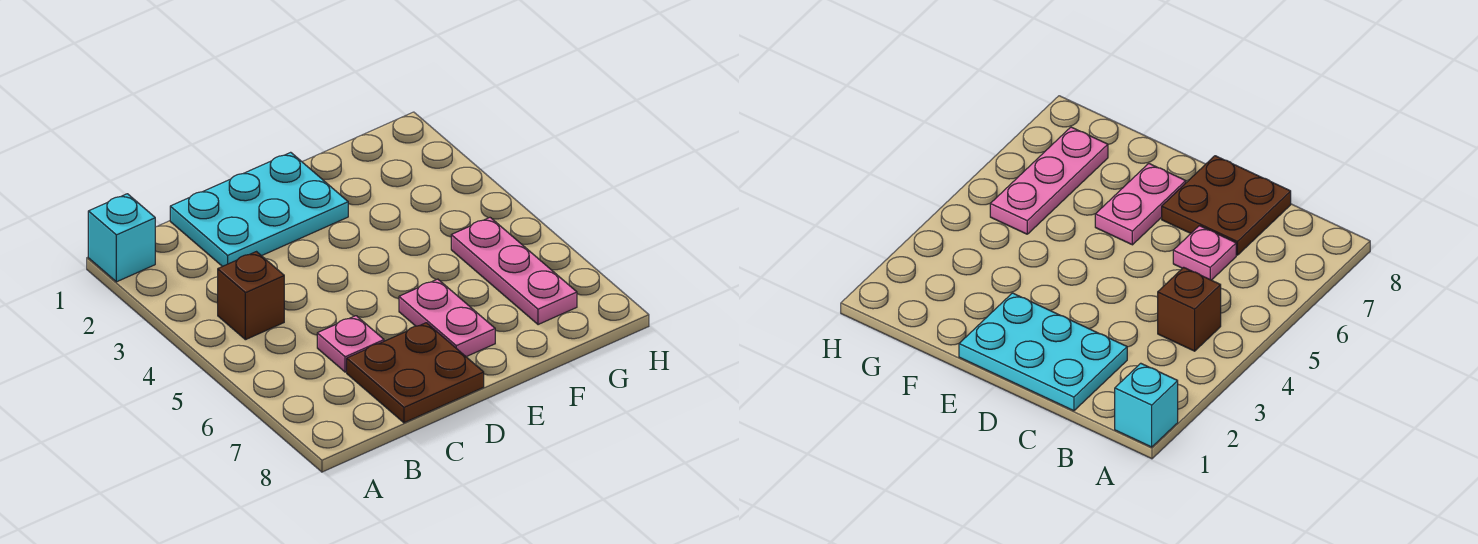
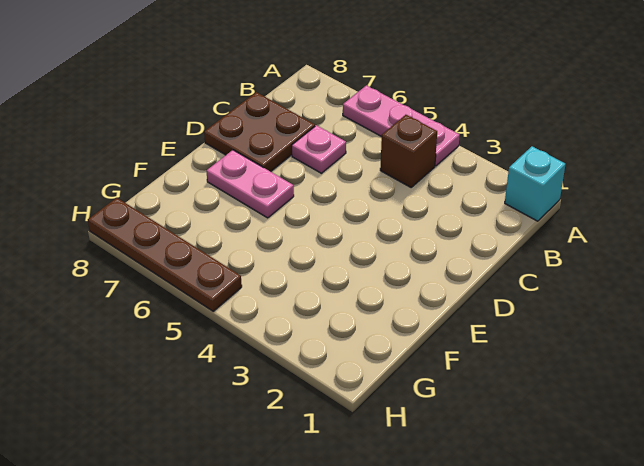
cyan plate C1:E2 level 1 -> none
pink plate G5:G7 level 1 -> pink plate A4:A6 level 1
none -> brown plate H5:H8 level 1

